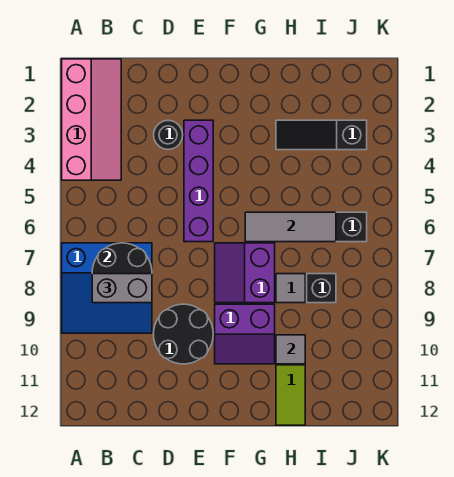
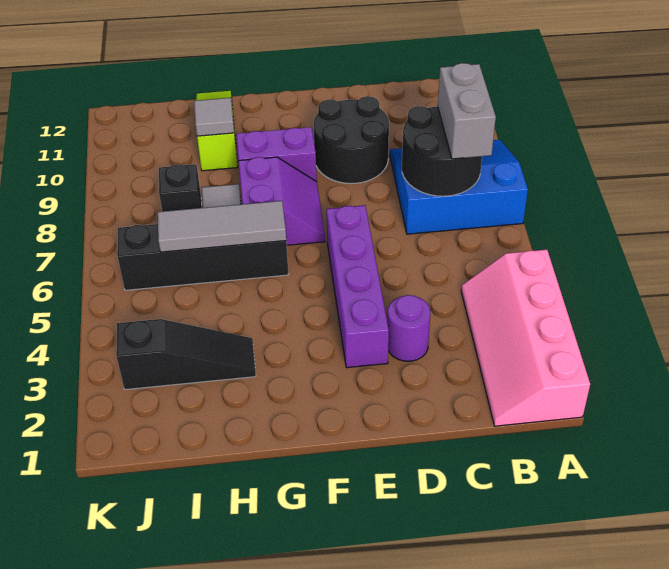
grey brick B8:C8 level 3 -> grey brick B7:B8 level 3
black round brick D3 level 1 -> purple round brick D3 level 1

